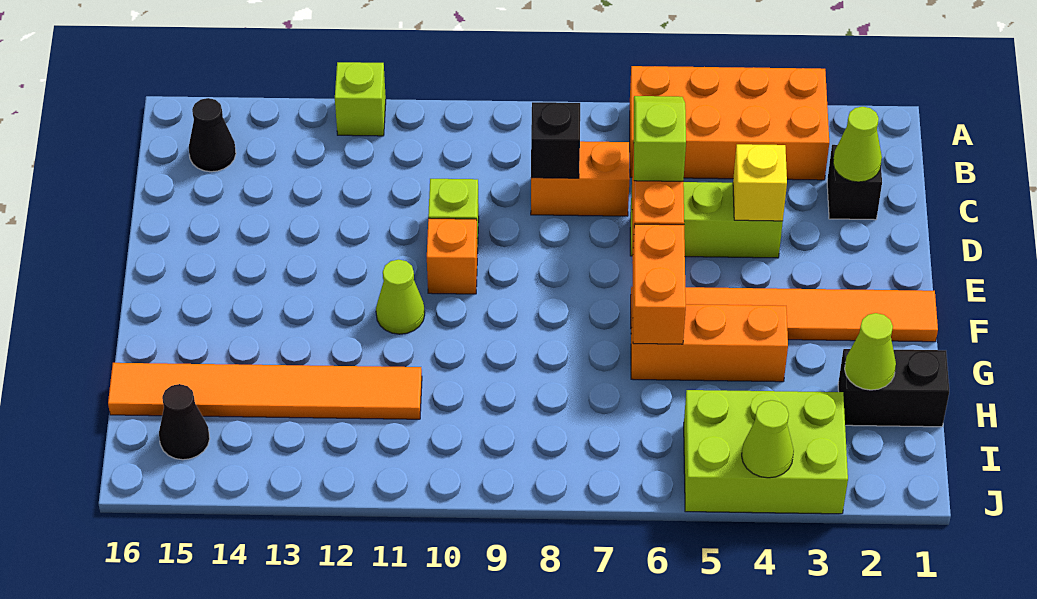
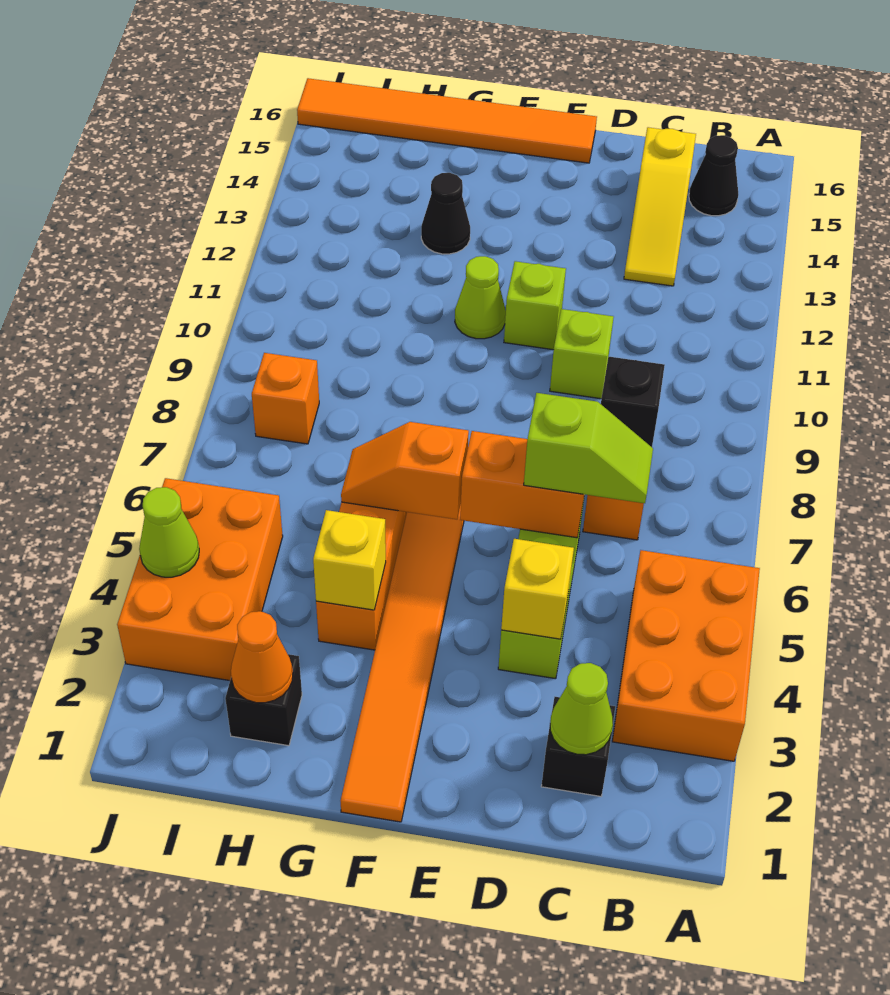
orange brick A3:B6 level 1 -> orange brick A3:B5 level 1
lime brick A12 level 1 -> lime brick E11 level 1
none -> yellow slope C13:C15 level 1 top 15
orange brick E10 level 1 -> orange brick I8 level 1
orange brick F6:G6 level 2 -> orange slope F6:G6 level 2 top F
none -> yellow brick G4 level 2
black brick H1:H2 level 1 -> black brick H2 level 1
lime cone H2 level 2 -> orange cone H2 level 2
orange tile H11:H16 level 1 -> orange tile E16:J16 level 1
lime brick I3:J5 level 1 -> orange brick I3:J5 level 1
black cone I15 level 1 -> black cone G13 level 1

